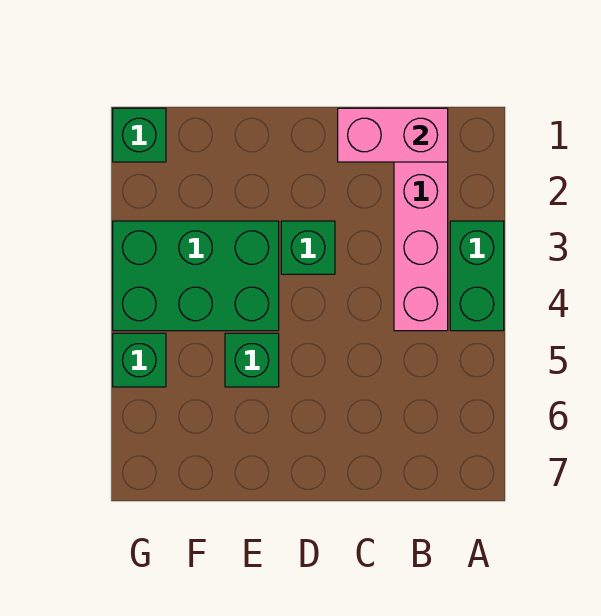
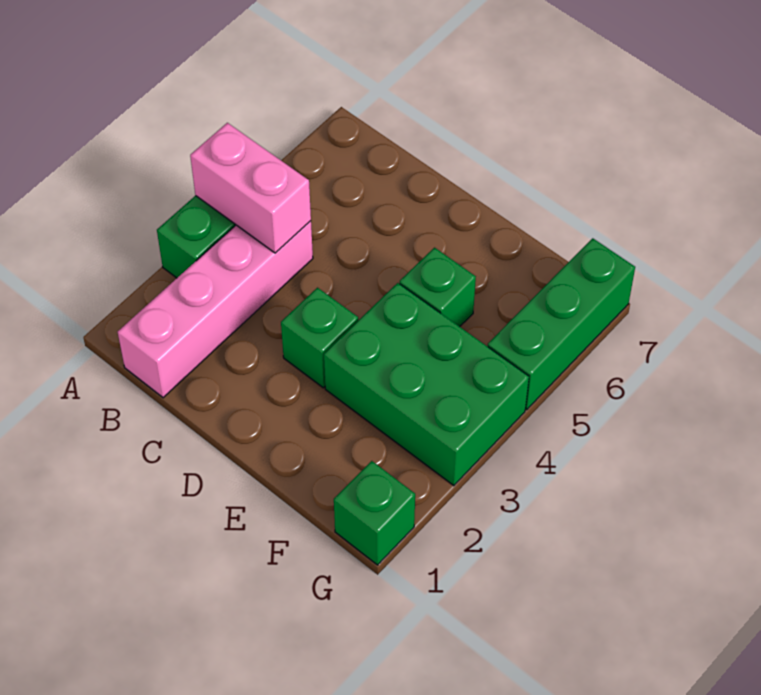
pink brick B1:C1 level 2 -> pink brick A4:B4 level 2
green brick G5 level 1 -> green brick G5:G7 level 1

